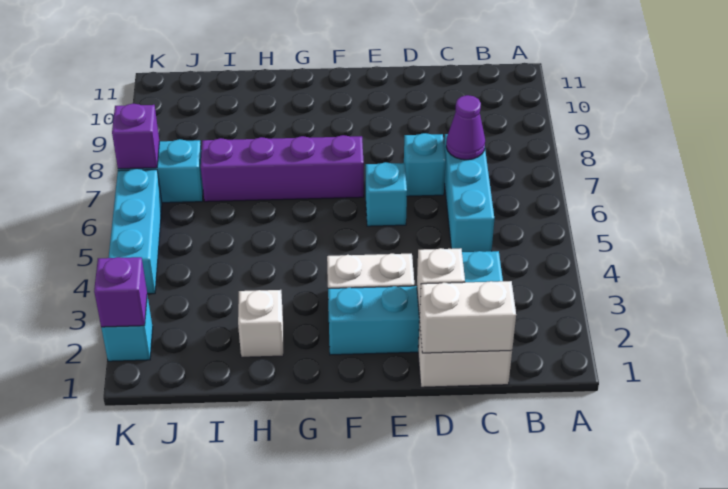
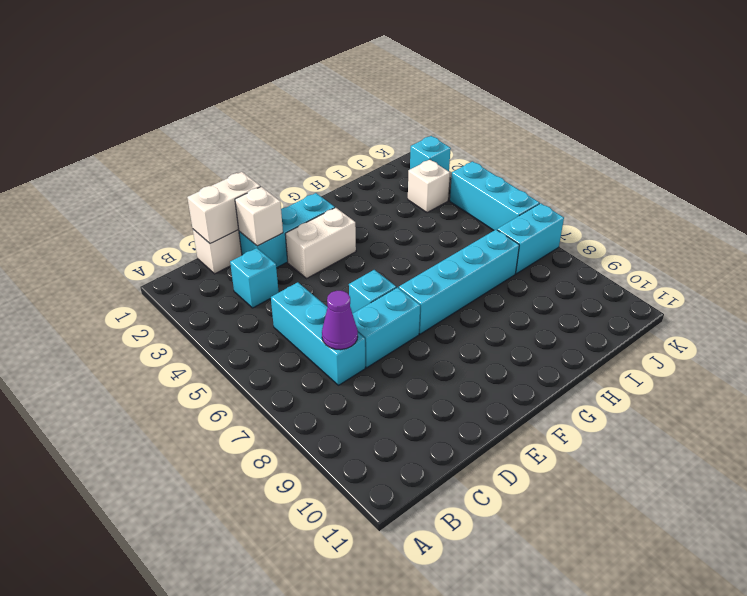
cyan brick D7 level 1 -> cyan brick D7:E7 level 1
purple brick F7:I7 level 1 -> cyan brick F7:I7 level 1
white brick H2 level 1 -> white brick J3 level 1
purple brick K2 level 2 -> none
purple brick K7 level 2 -> none

